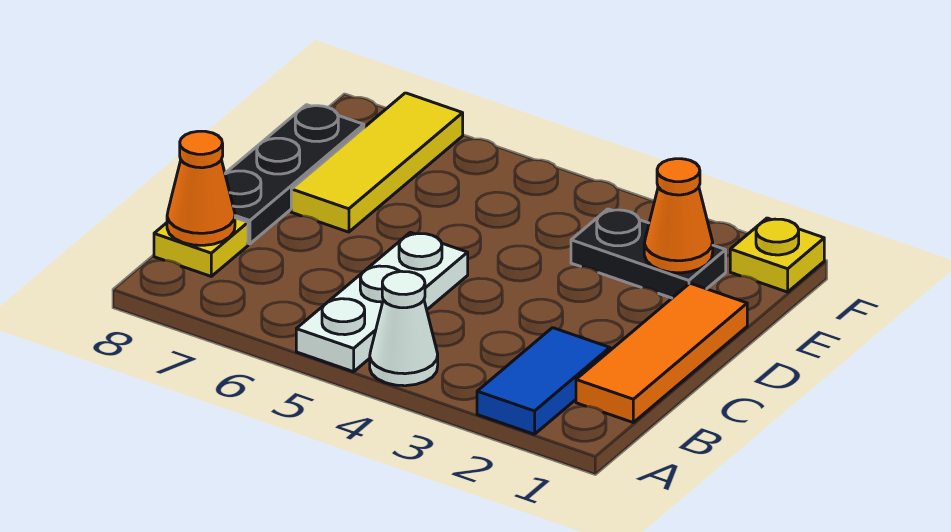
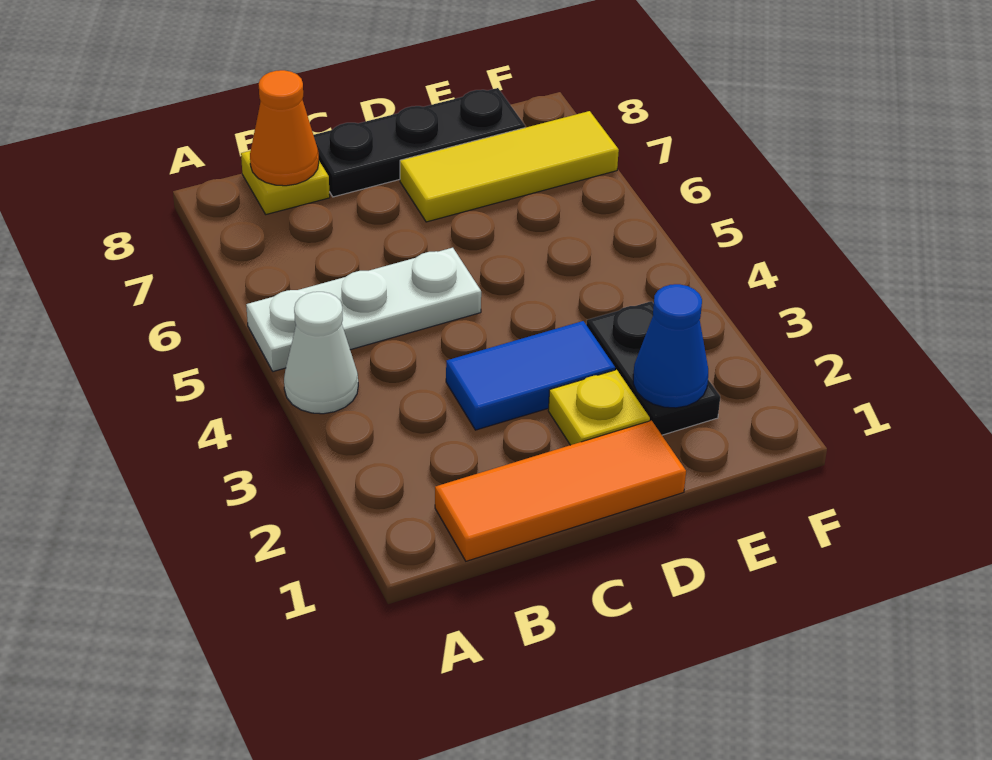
blue tile A2:B2 level 1 -> blue tile C3:D3 level 1
orange cone E2 level 2 -> blue cone E2 level 2
yellow plate F1 level 1 -> yellow plate D2 level 1

